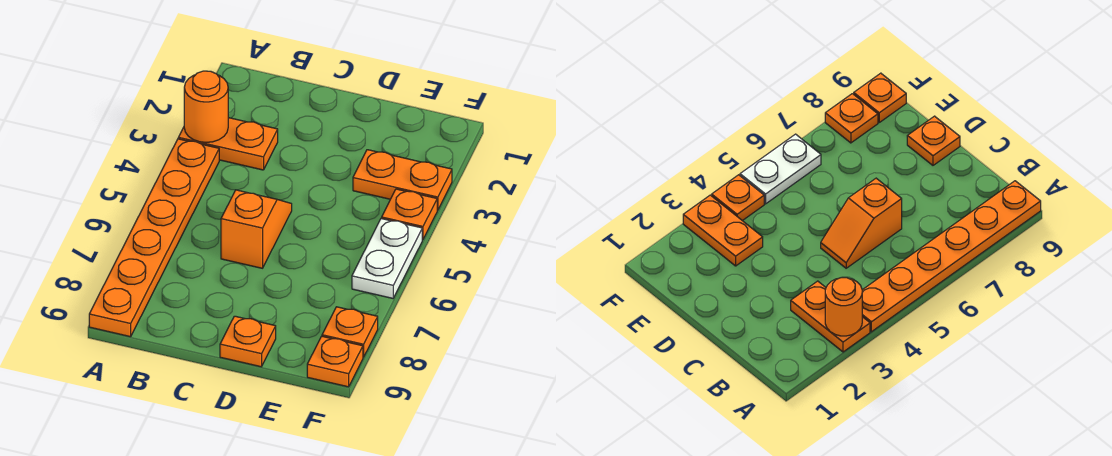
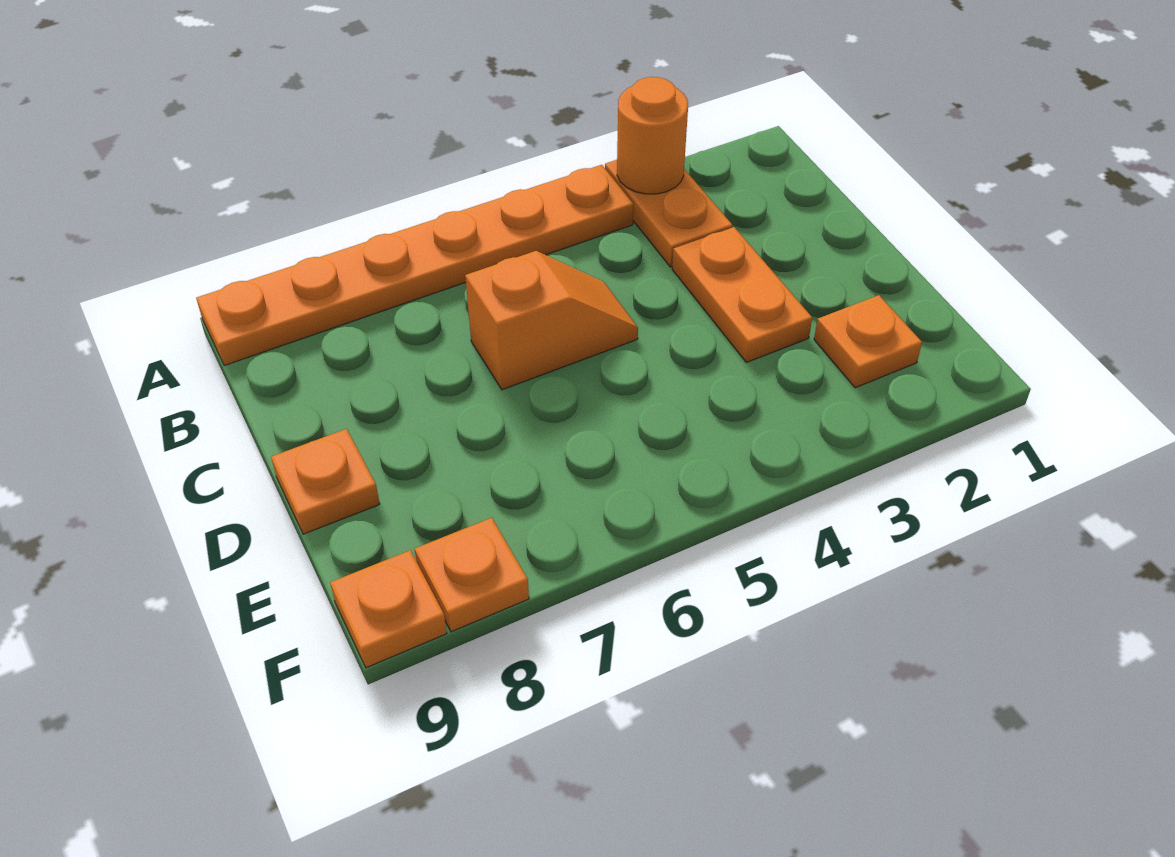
orange plate E3:F3 level 1 -> orange plate C3:D3 level 1
orange plate F4 level 1 -> orange plate E2 level 1
white plate F5:F6 level 1 -> none

